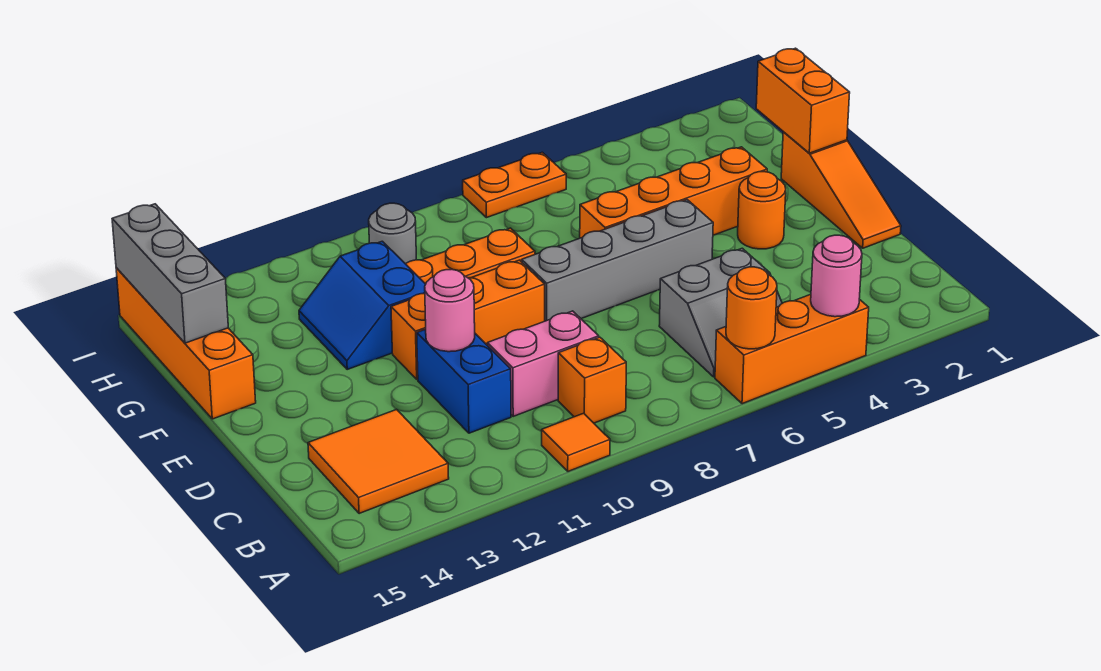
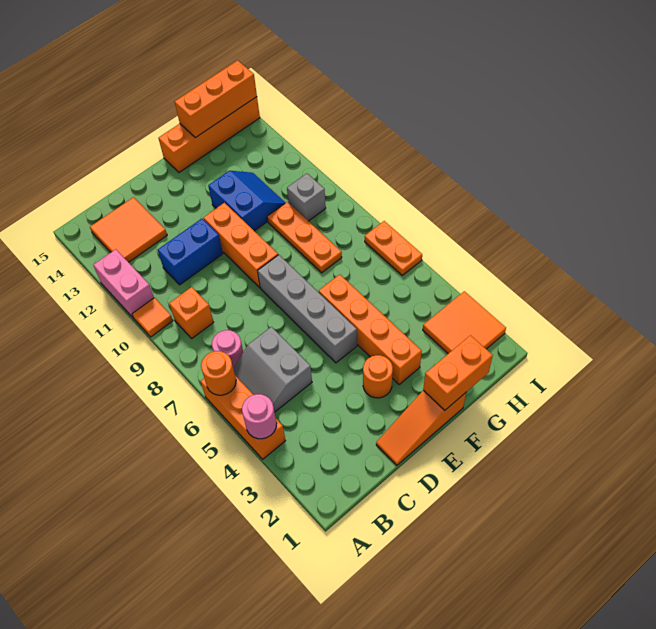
pink brick C9:C10 level 1 -> pink brick A11:A12 level 1
pink round brick D11 level 2 -> pink round brick B7 level 1
blue slope F11:G12 level 1 top 11 -> blue slope F11:G12 level 1 top F
grey brick G15:I15 level 2 -> orange brick G15:I15 level 2
none -> orange tile H2:I3 level 1
grey round brick H10 level 1 -> grey brick H10 level 1

